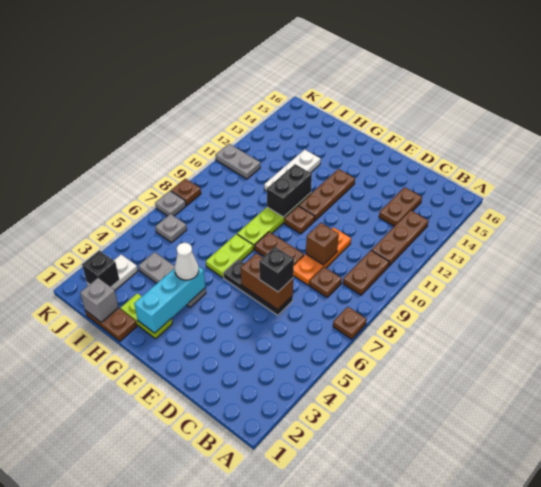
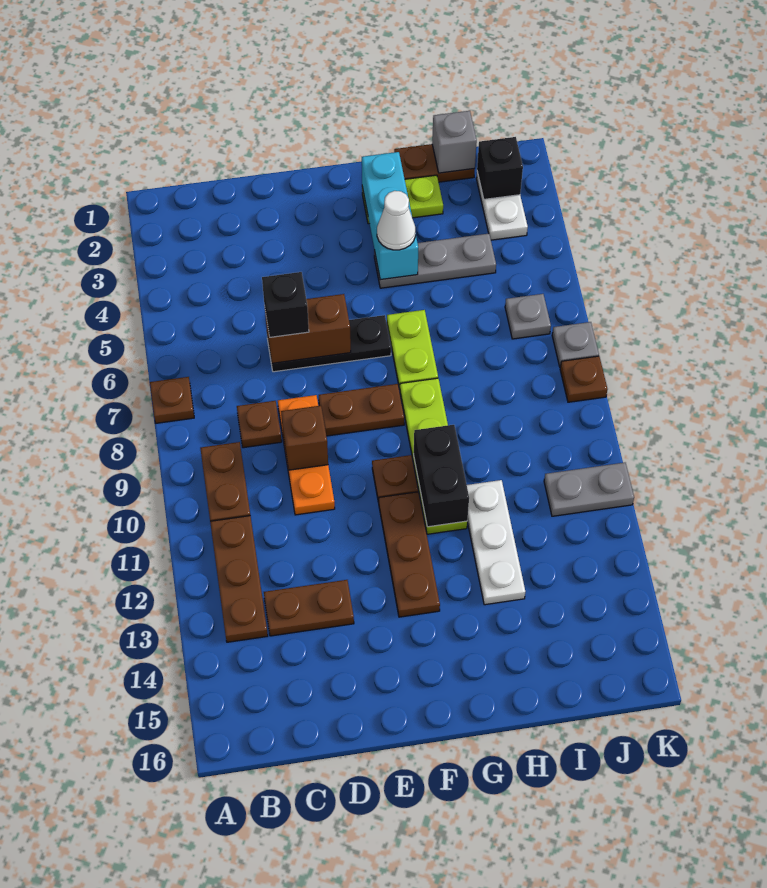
brown plate C13:C14 level 1 -> brown plate C13:D13 level 1

